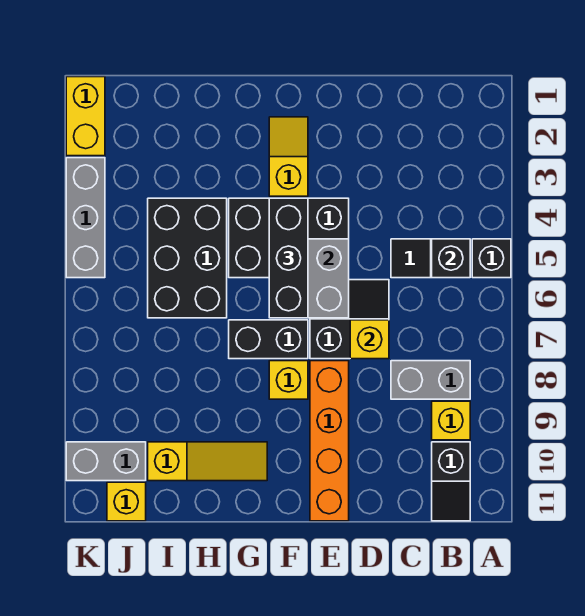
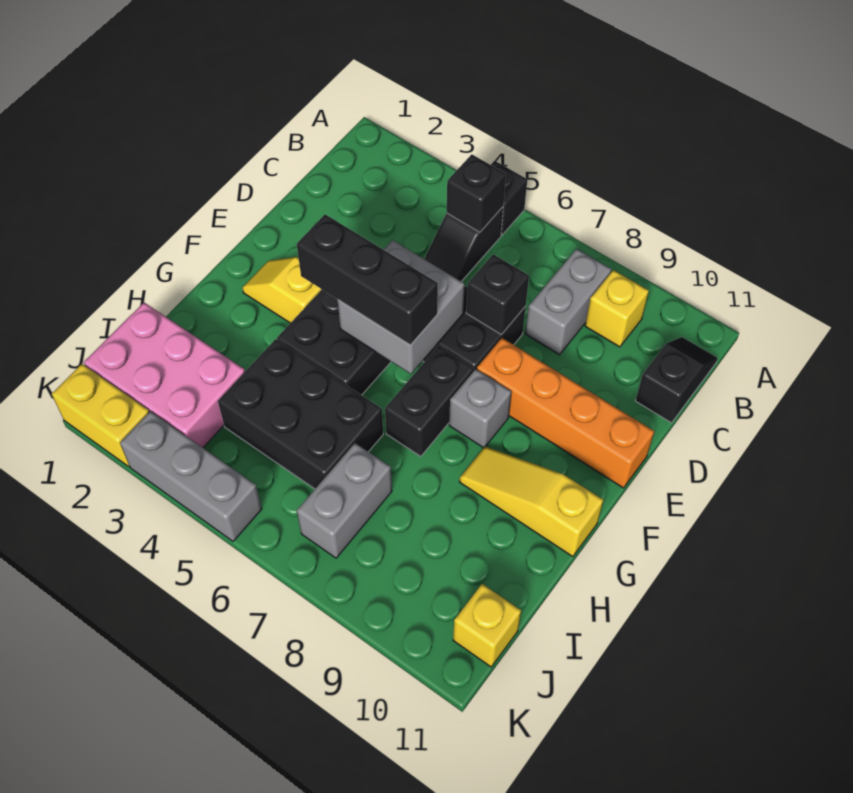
black slope B10:B11 level 1 top 10 -> black slope B11:C11 level 1 top C
yellow brick D7 level 2 -> black brick D7 level 2
yellow brick F8 level 1 -> grey brick F8 level 1
yellow slope G10:I10 level 1 top I -> yellow slope G9:G11 level 1 top 11
none -> pink brick I1:J3 level 1
grey brick J10:K10 level 1 -> grey brick I7:J7 level 1

